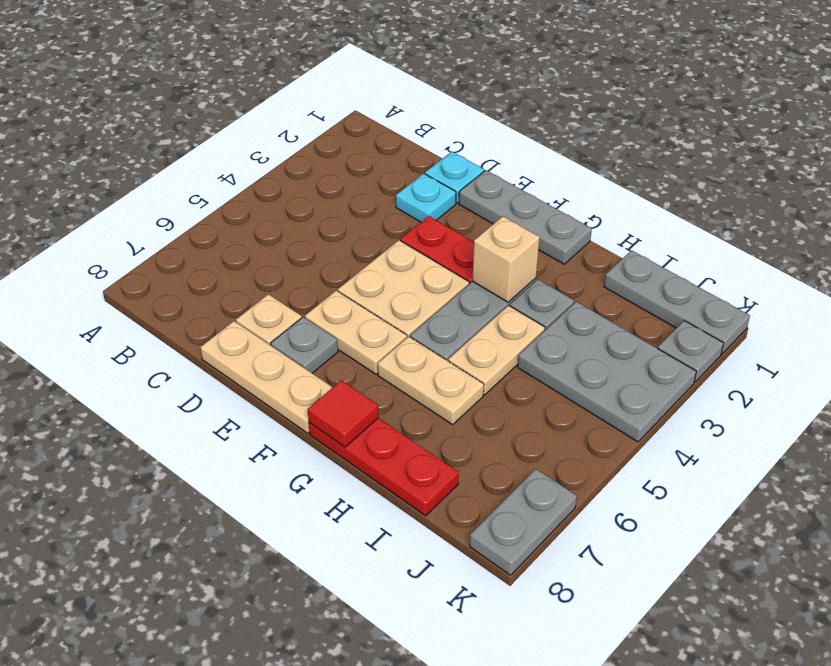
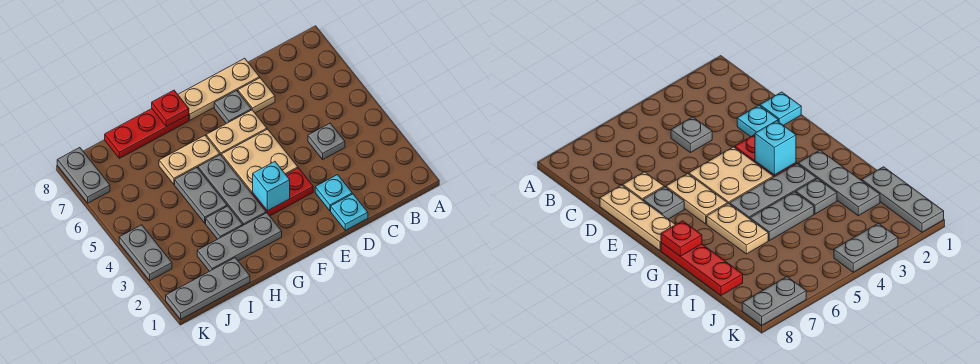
grey plate E1:G1 level 1 -> grey plate G2:I2 level 1
none -> cyan brick F3 level 2
tan brick G3 level 2 -> none
red tile G8 level 2 -> red plate G8 level 2
tan plate H4:H5 level 1 -> grey plate H4:H5 level 1
grey plate I3:K4 level 1 -> grey plate K3:K4 level 1
grey plate K2 level 1 -> grey plate C4 level 1

